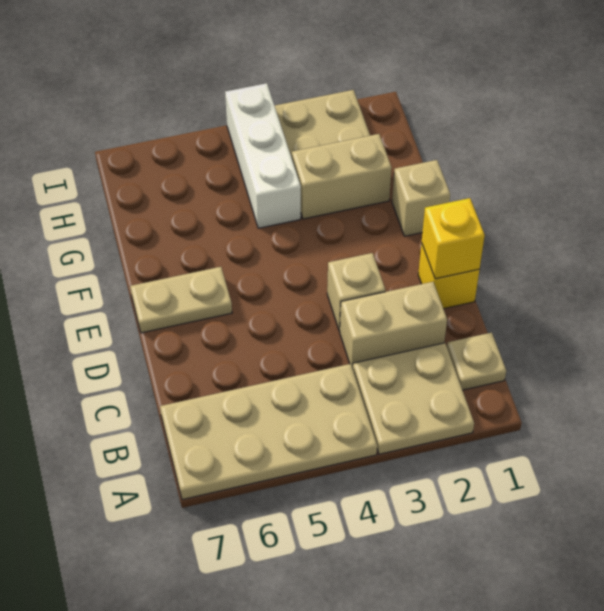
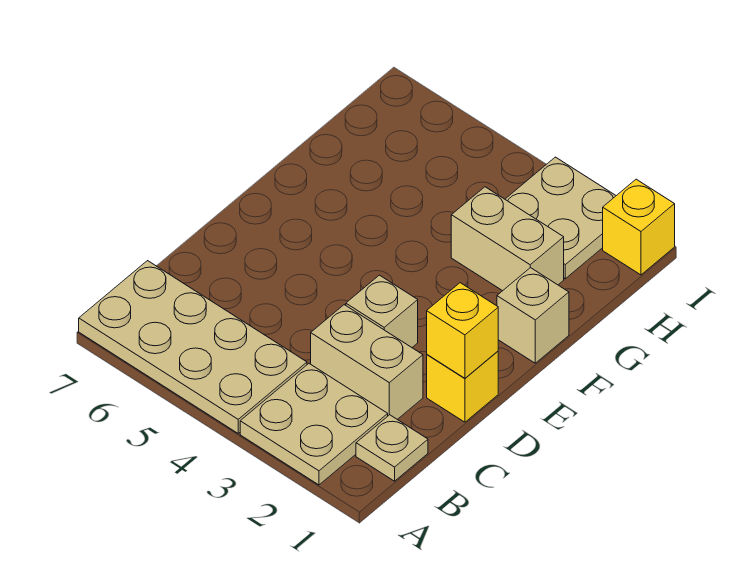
tan plate E6:E7 level 1 -> none
white brick G4:I4 level 1 -> none
none -> yellow brick I1 level 1

